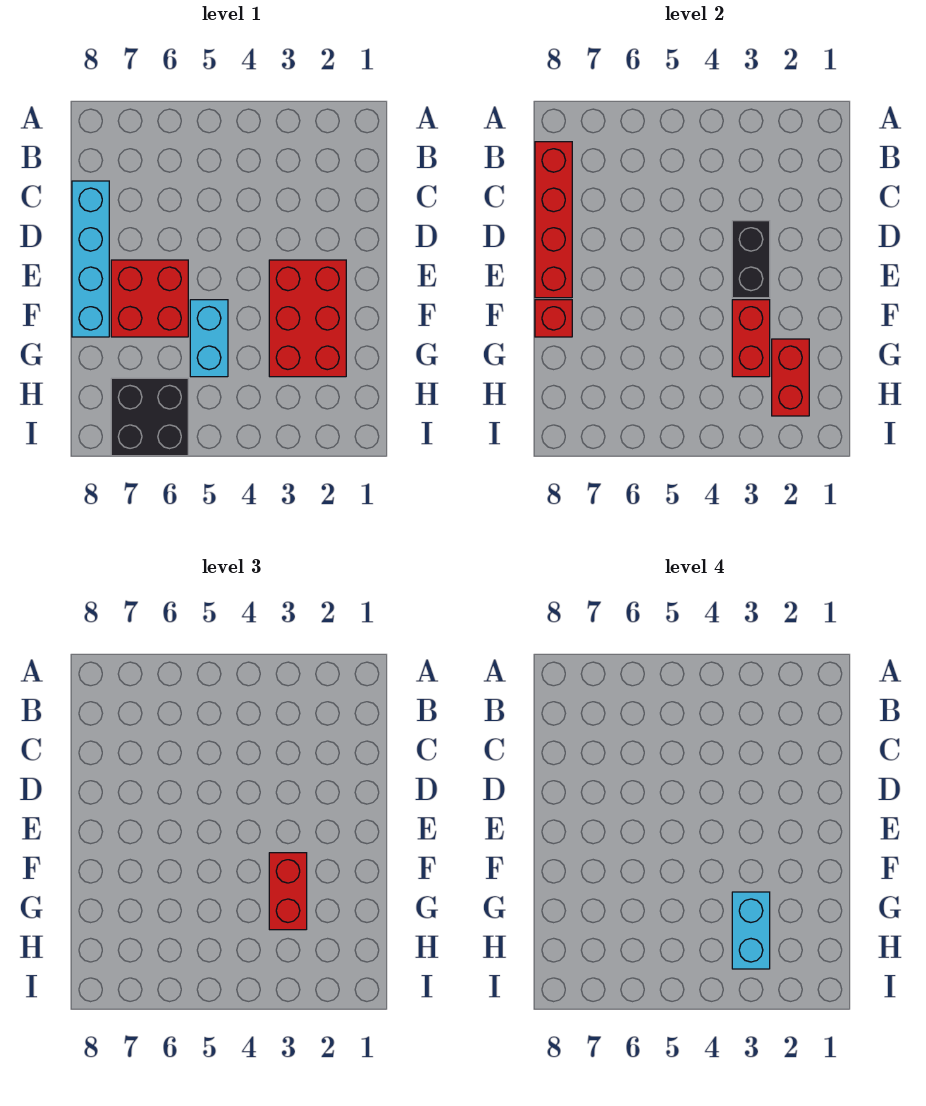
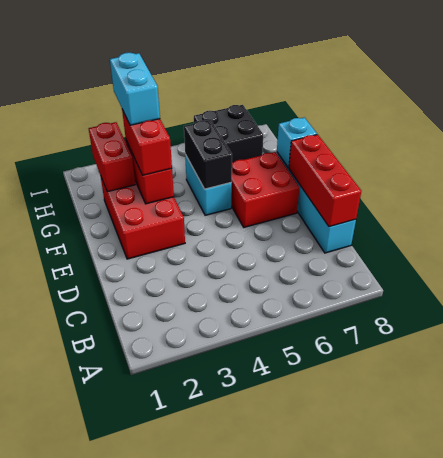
red brick B8:E8 level 2 -> red brick C8:E8 level 2
black brick D3:E3 level 2 -> black brick F5:G5 level 2
red brick F8 level 2 -> cyan brick F8 level 2

